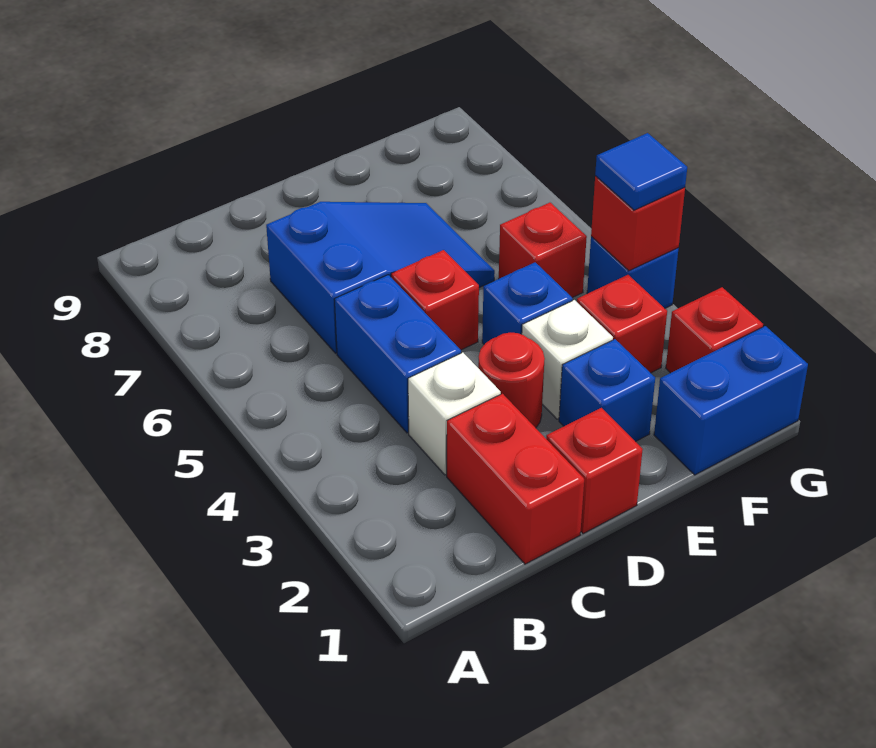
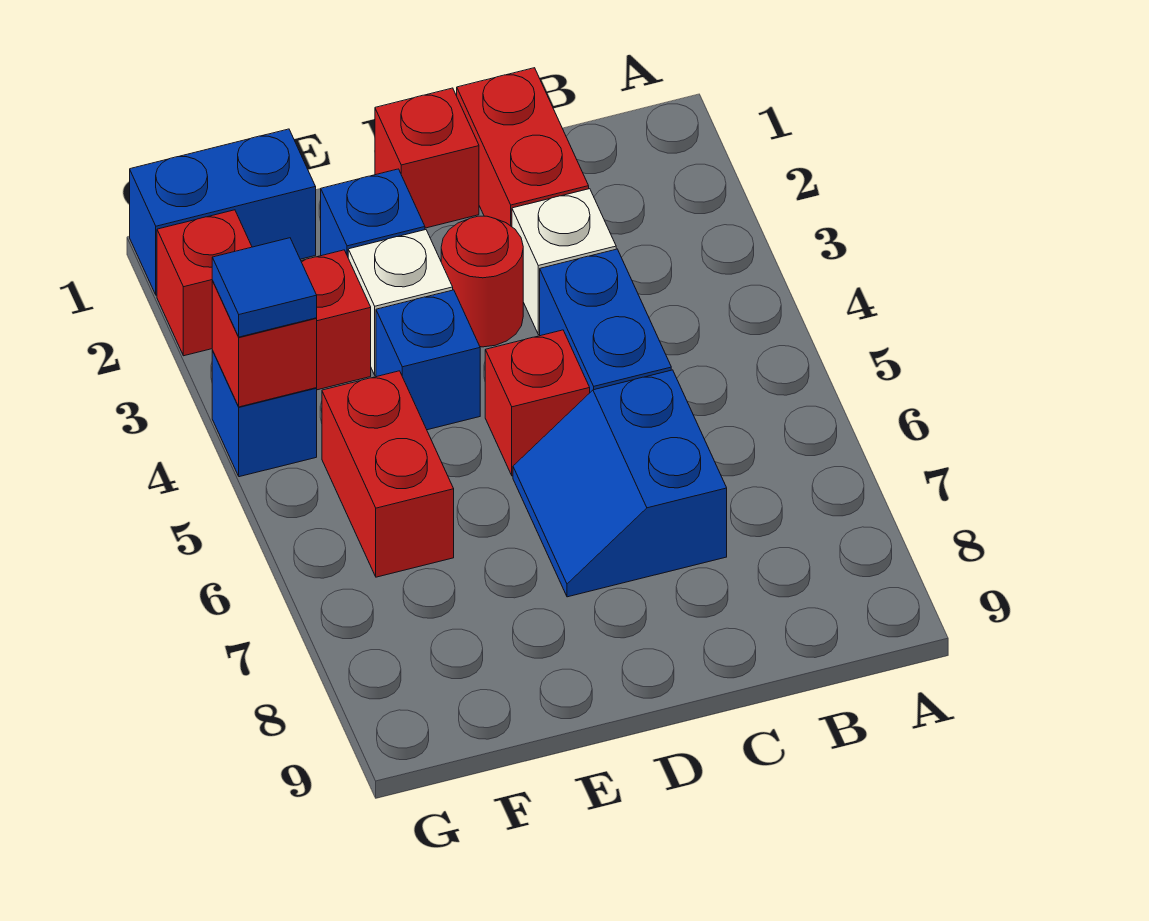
blue slope C6:E7 level 1 top C -> blue slope C6:D7 level 1 top C
red brick F5 level 1 -> red brick F5:F6 level 1

